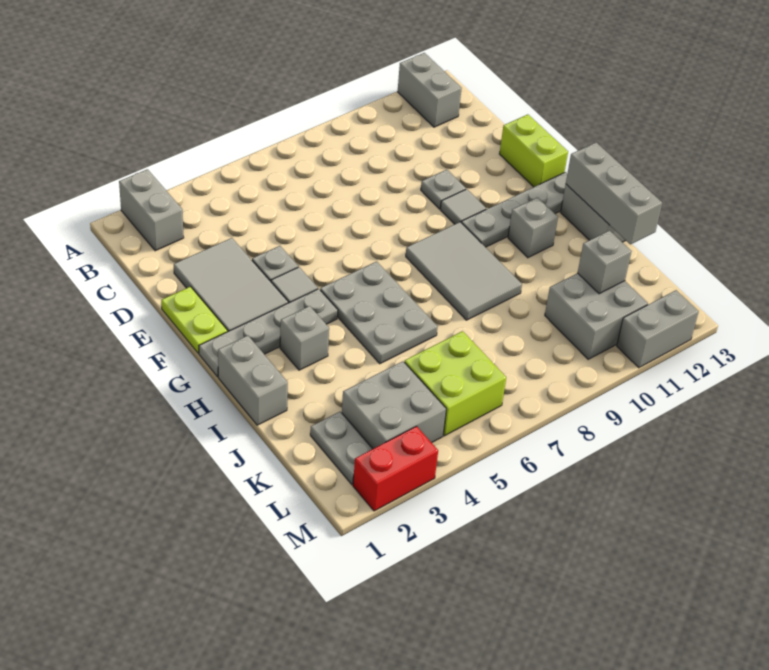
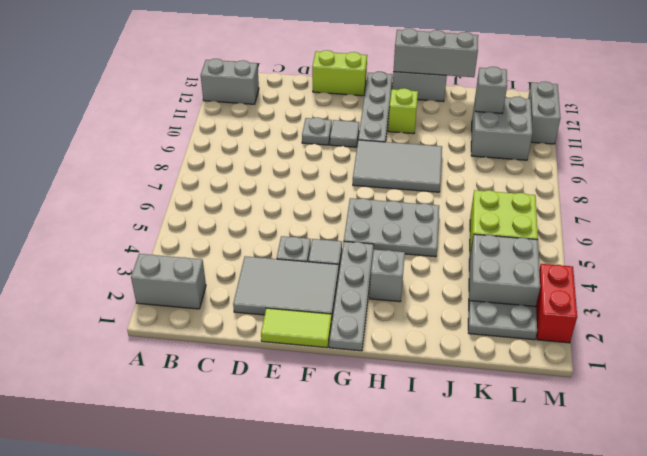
lime plate E1:F1 level 1 -> lime tile E1:F1 level 1
grey brick H1:I1 level 1 -> none
grey brick H11 level 1 -> lime brick H11 level 1

